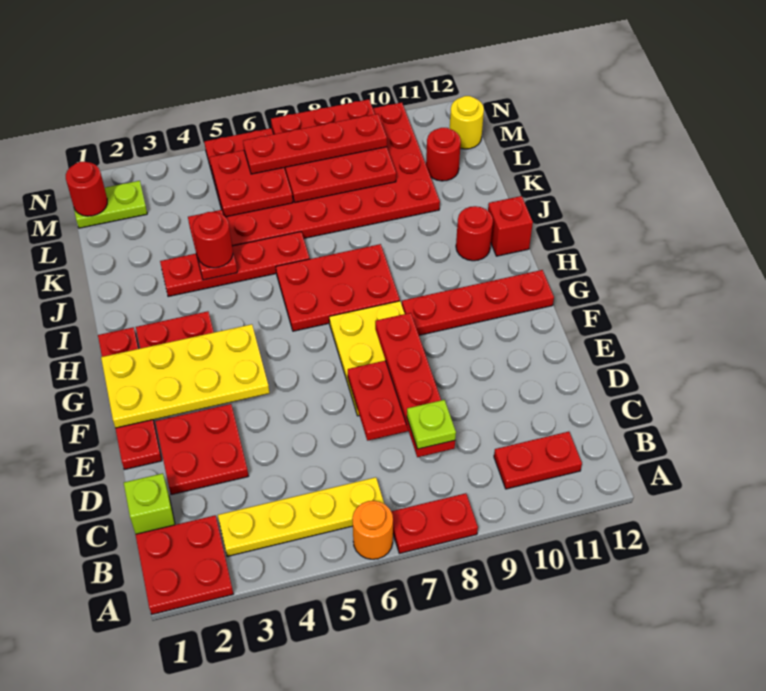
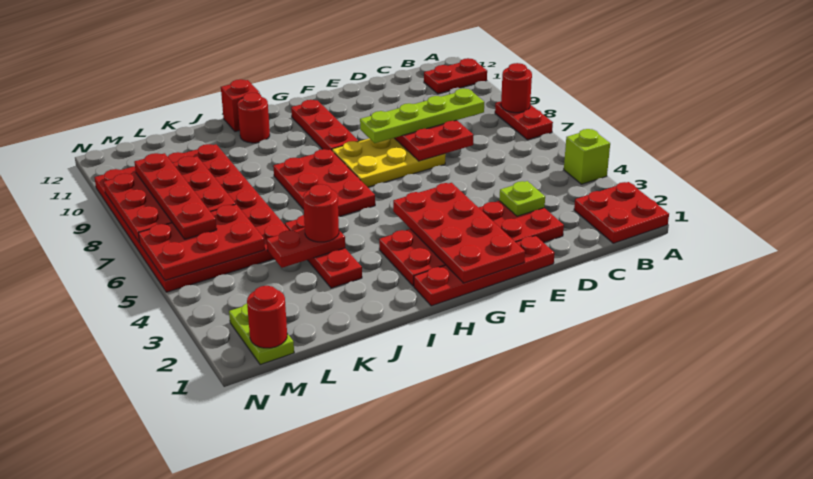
orange round brick A6 level 1 -> none
yellow plate B3:B6 level 1 -> none
red plate B10:B11 level 1 -> red plate A11:B11 level 1
lime brick C1 level 1 -> lime brick A4 level 1
red plate C8:F8 level 3 -> lime plate C8:F8 level 3
lime plate C8 level 4 -> lime plate D3 level 2
yellow plate F1:G4 level 2 -> red plate F1:G4 level 2
red plate G9:G12 level 1 -> red plate G9:G11 level 1
red plate J3:J6 level 1 -> red plate J3:J5 level 1
red plate L5:M6 level 2 -> red plate L5:N6 level 2
red round brick L11 level 1 -> red round brick A8 level 2
yellow round brick M12 level 1 -> none

